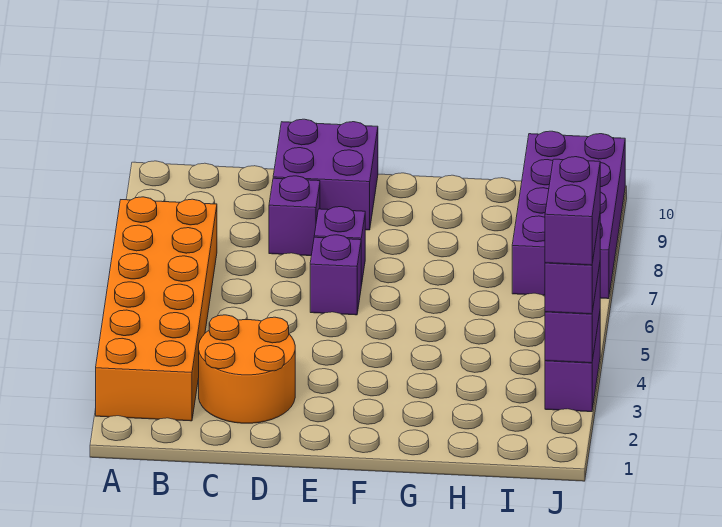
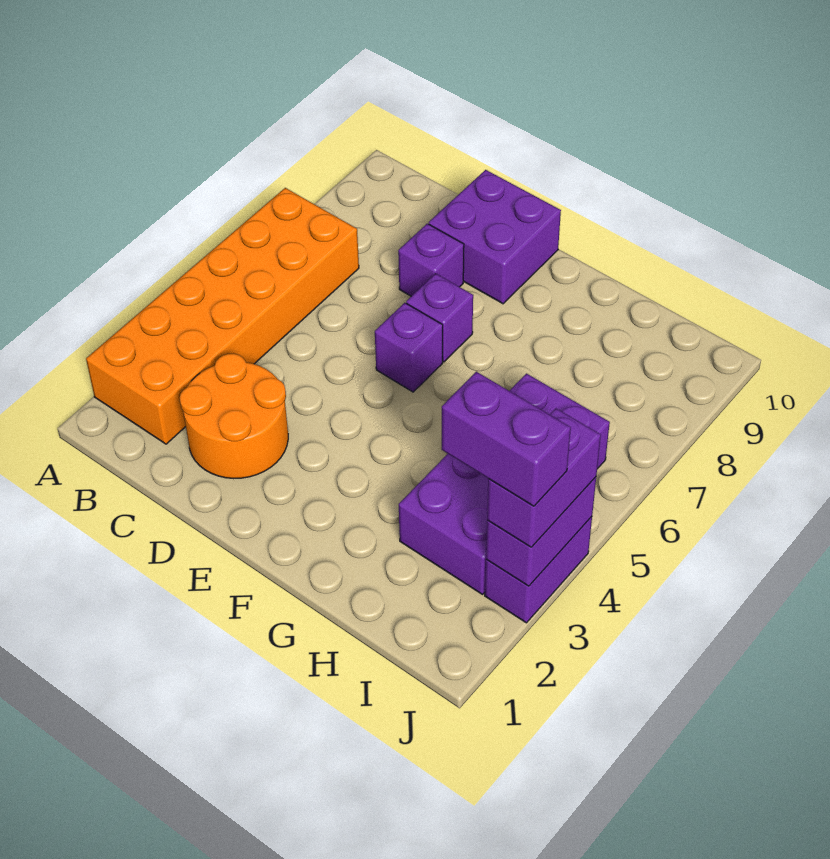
purple brick I7:J10 level 1 -> purple brick H3:I6 level 1
purple brick J3:J4 level 4 -> purple brick I3:J3 level 4

